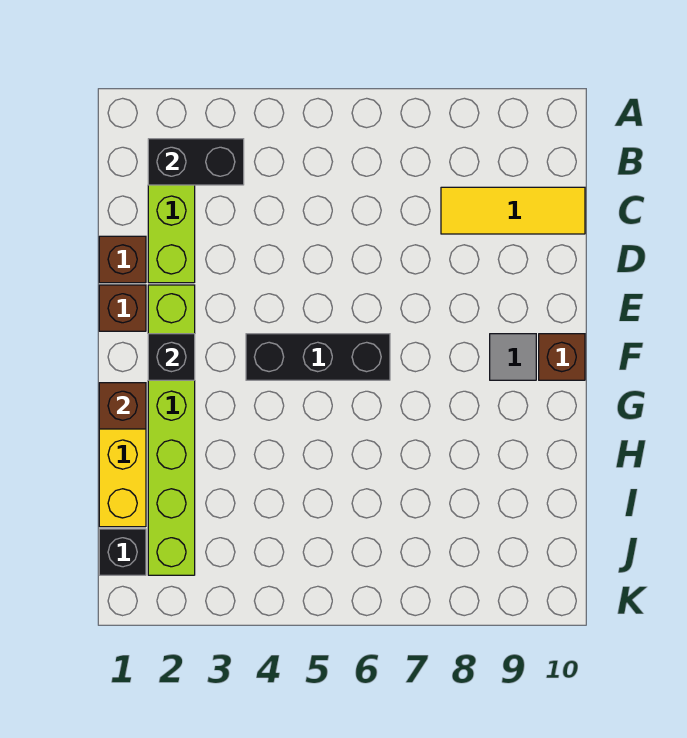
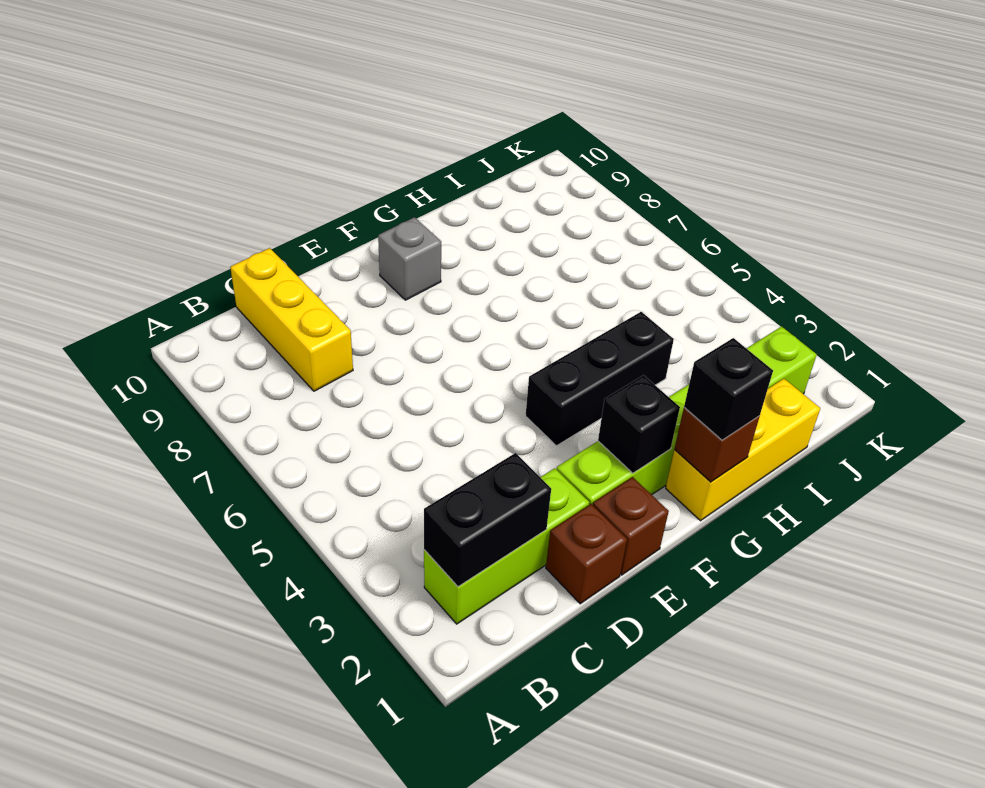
black brick B2:B3 level 2 -> black brick B2:C2 level 2
yellow tile C8:C10 level 1 -> yellow brick C8:C10 level 1
black brick F4:F6 level 1 -> black brick F4:H4 level 1
grey tile F9 level 1 -> grey brick F9 level 1
brown brick F10 level 1 -> none
black brick J1 level 1 -> black brick G1 level 3

